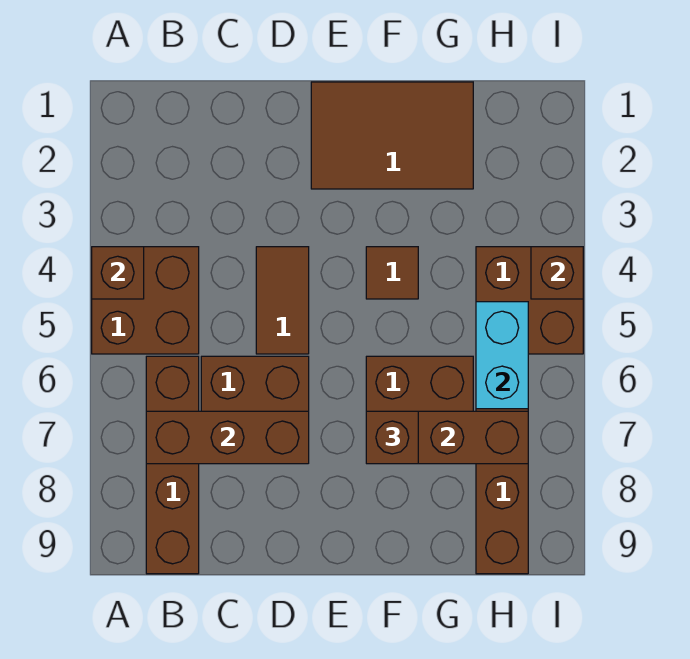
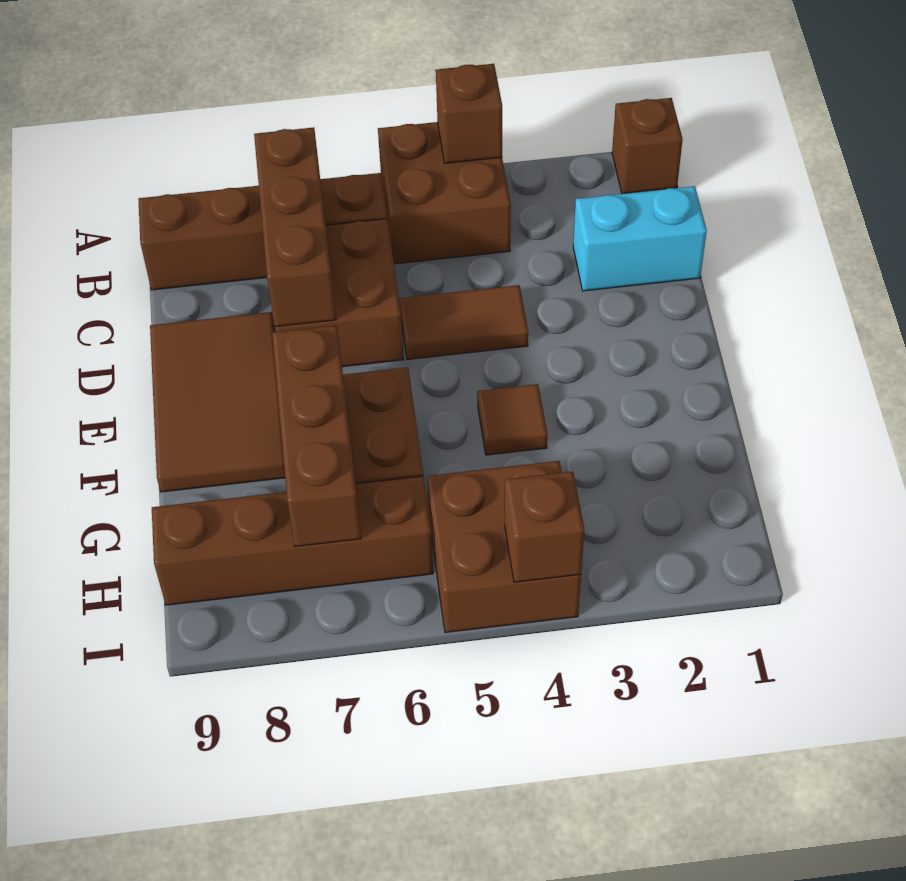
brown tile E1:G2 level 1 -> brown tile D8:F9 level 1
brown brick F7 level 3 -> brown brick A1 level 1
cyan brick H5:H6 level 2 -> cyan brick C1:C2 level 1

